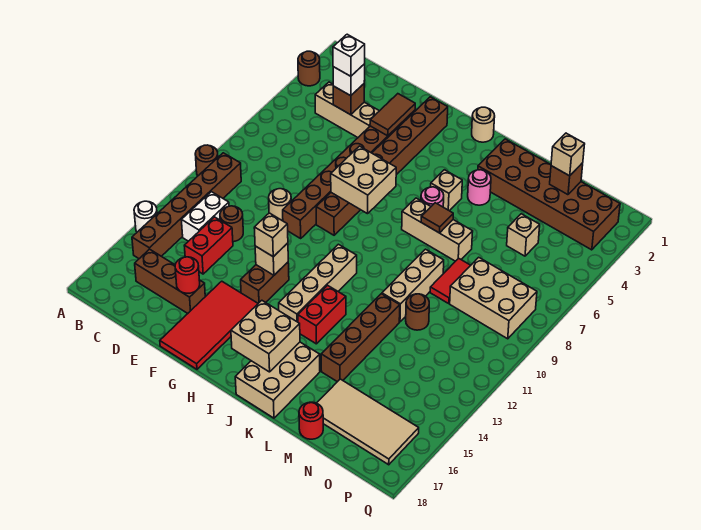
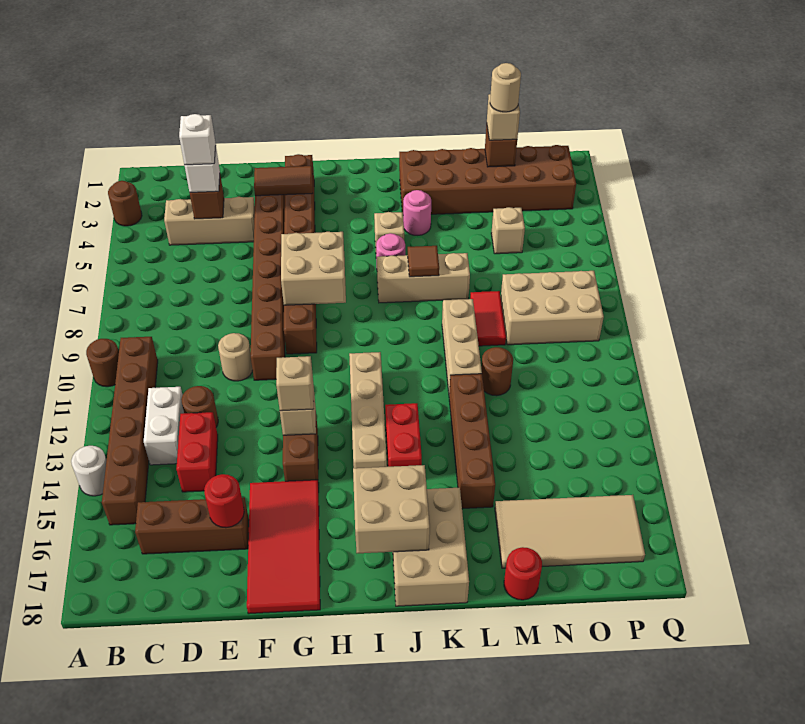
brown tile F3:F4 level 2 -> brown tile F3:G3 level 2
tan round brick I1 level 1 -> tan round brick N2 level 4

